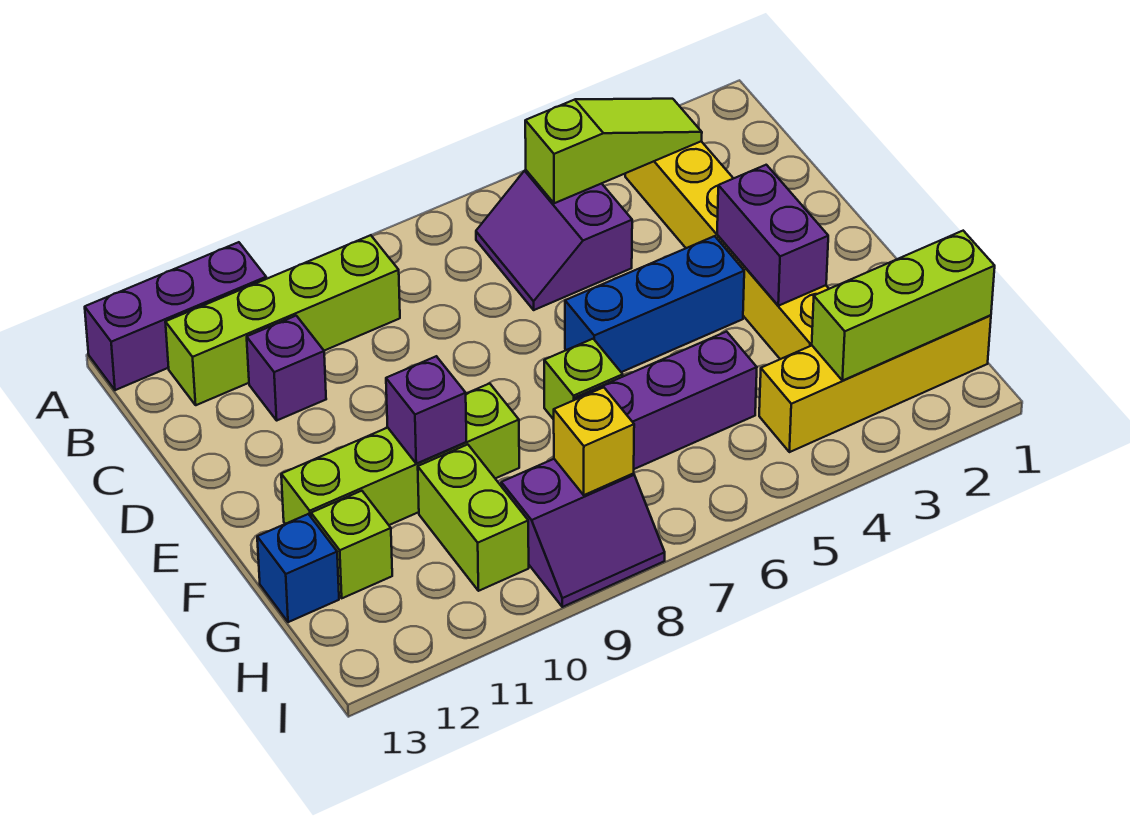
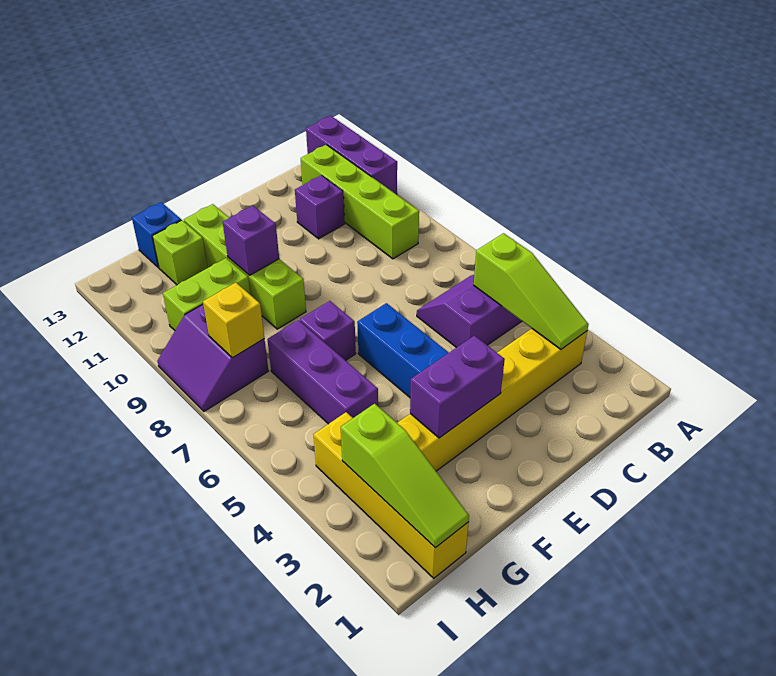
lime brick F7 level 1 -> purple brick F7 level 1
lime brick H1:H3 level 2 -> lime slope H1:H3 level 2 top 3

